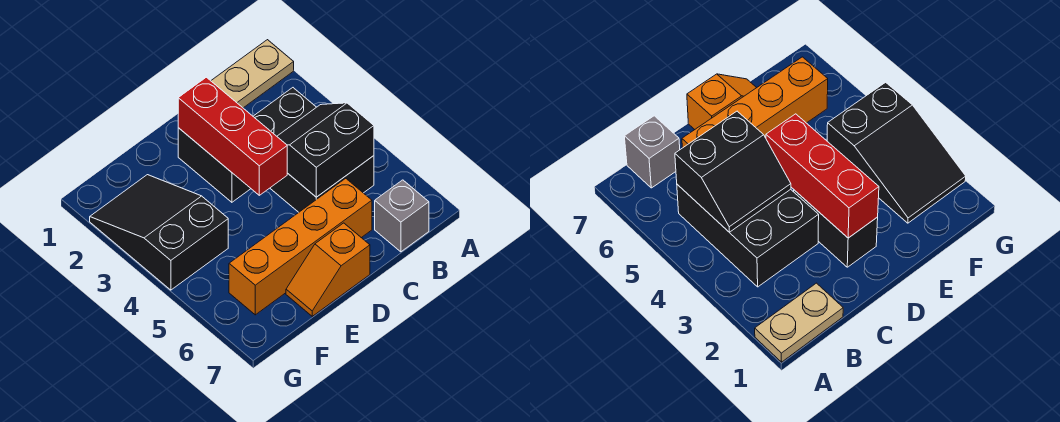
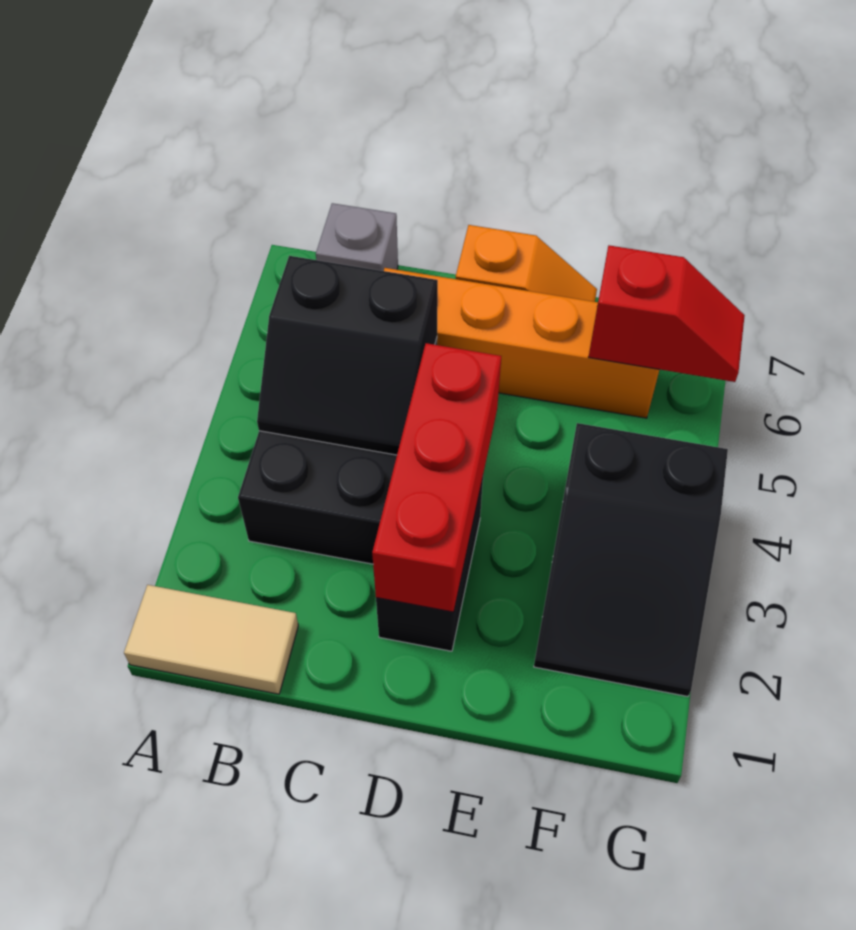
tan plate A1:B1 level 1 -> tan tile A1:B1 level 1
none -> red slope F6:G6 level 2 top F

